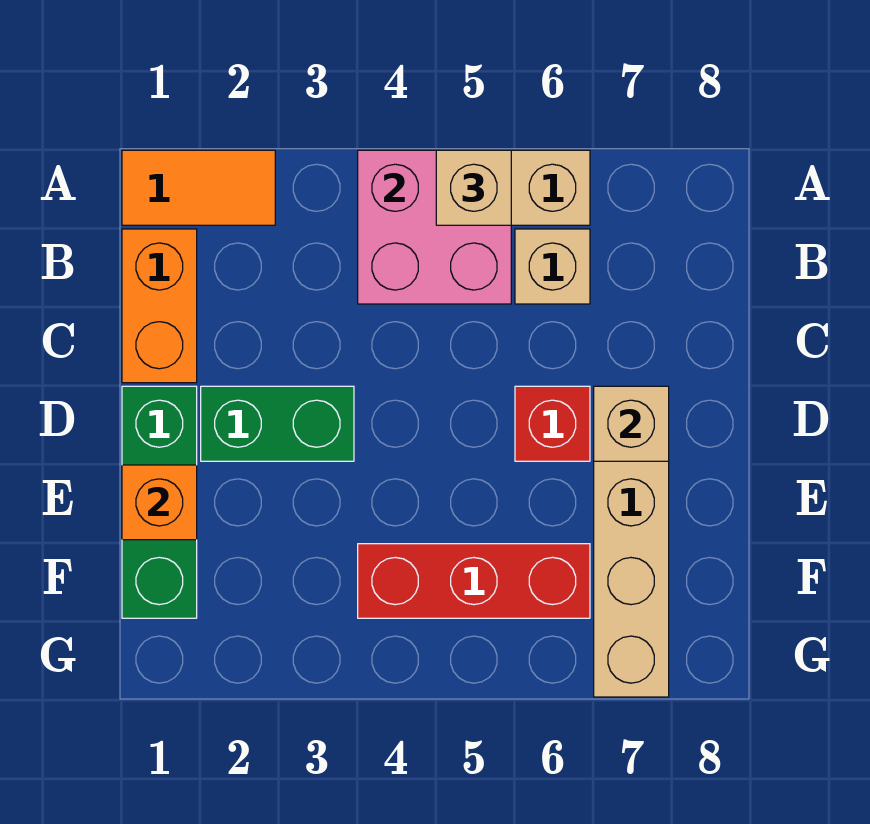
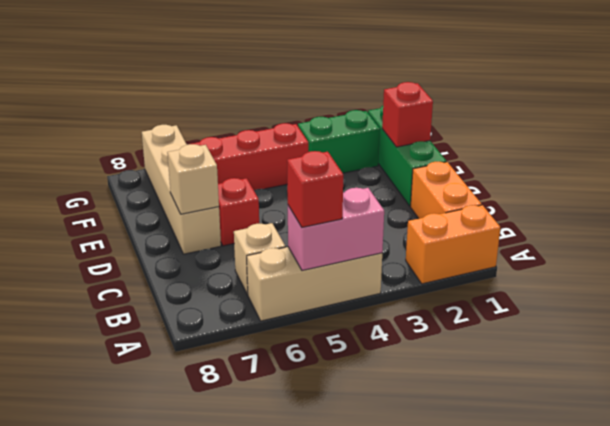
orange tile A1:A2 level 1 -> orange brick A1:A2 level 1
pink brick A4:B5 level 2 -> pink brick A4:A5 level 2
tan brick A5 level 3 -> red brick A5 level 3
green brick D2:D3 level 1 -> green brick F2:F3 level 1
orange brick E1 level 2 -> red brick E1 level 2

